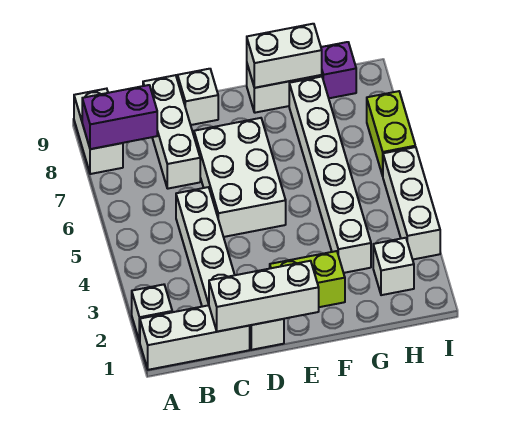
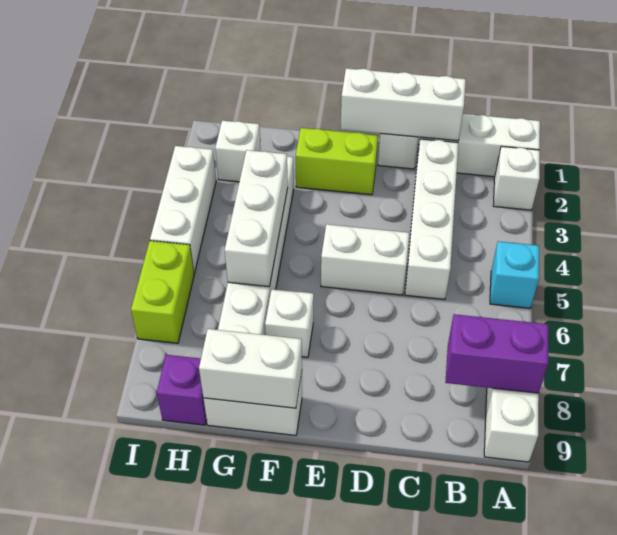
none -> cyan brick A5 level 1
white brick C7:C9 level 1 -> white brick G4:G6 level 2
white brick D5:E7 level 1 -> white brick D5:E5 level 1
white brick D9 level 1 -> white brick F7 level 1

